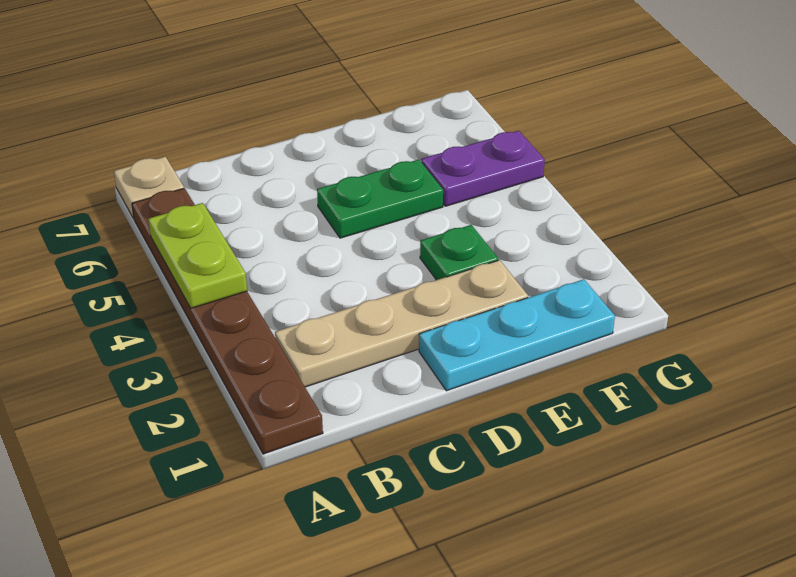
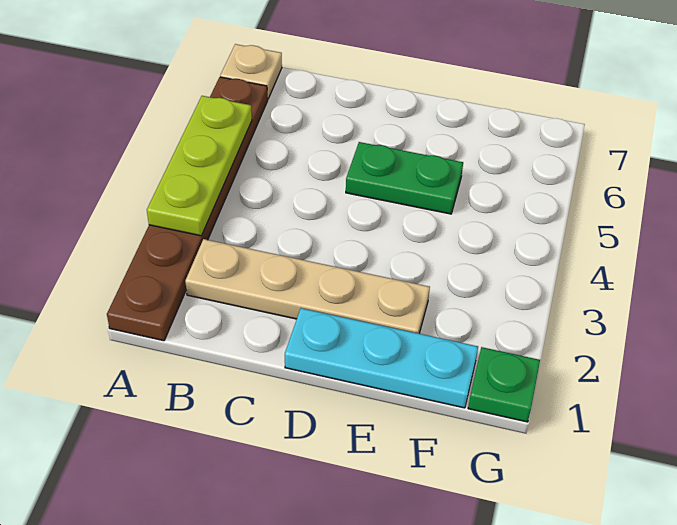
lime plate A4:A5 level 2 -> lime plate A3:A5 level 2
green plate E3 level 1 -> green plate G1 level 1
purple plate F5:G5 level 1 -> none

